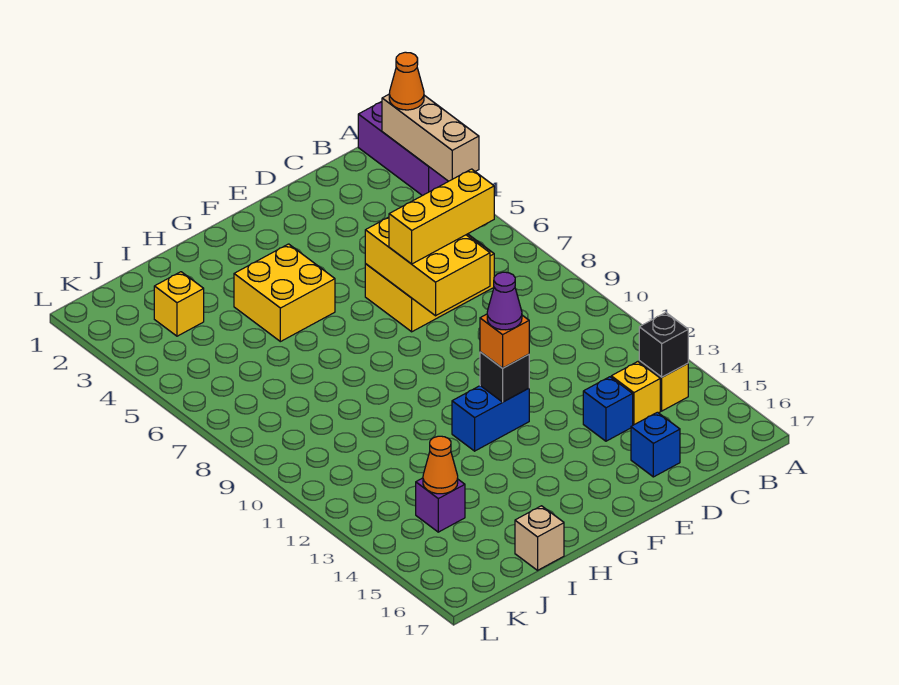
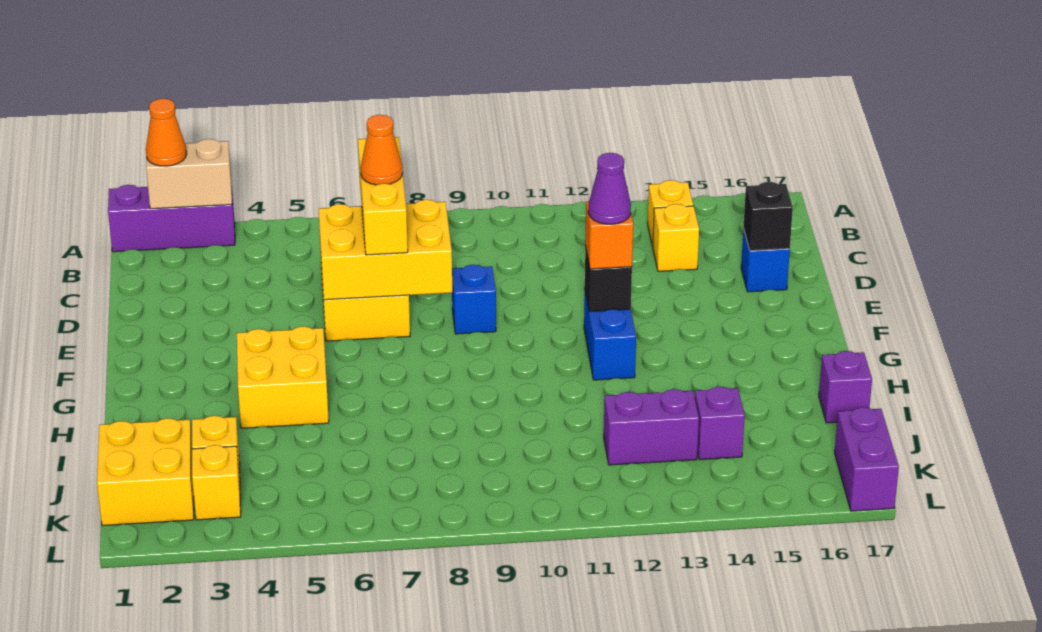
tan brick A2:A4 level 2 -> tan brick A2:A3 level 2
black brick B14 level 2 -> black brick D16 level 2
blue brick D14 level 1 -> blue brick E9 level 1
tan brick I17 level 1 -> purple brick I17 level 1
none -> yellow brick J1:K2 level 1
none -> purple brick J12:J13 level 1
orange cone J14 level 2 -> orange cone D7 level 4
none -> yellow brick K3 level 1
none -> purple brick K17:L17 level 1

